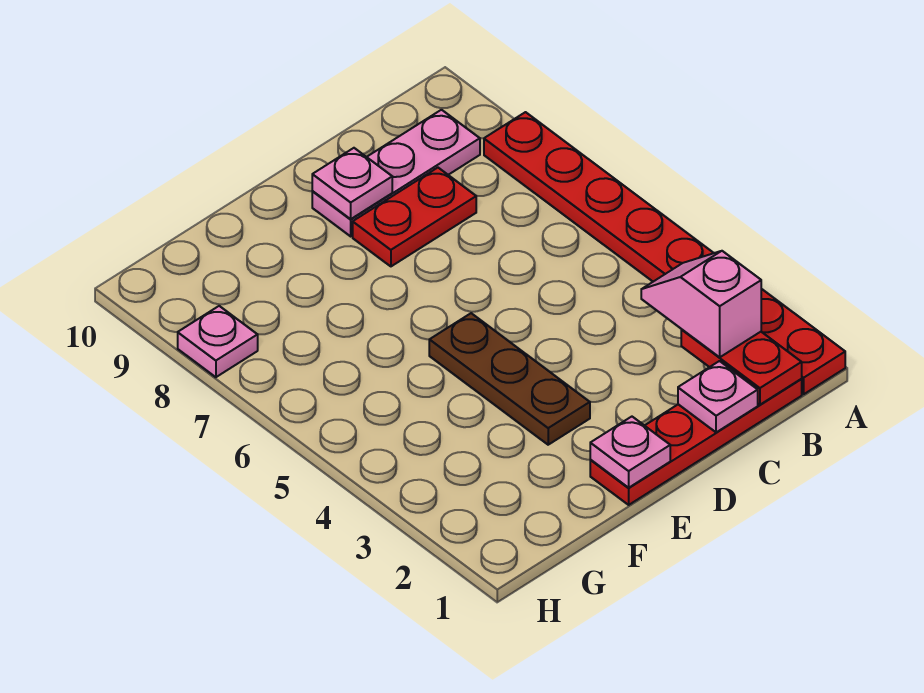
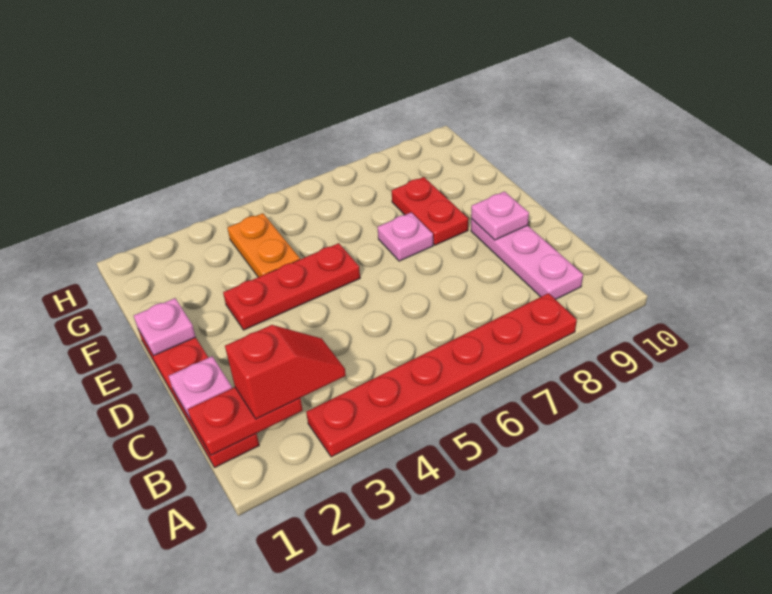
red plate A1:A8 level 1 -> red plate A3:A8 level 1
pink slope B2:B3 level 3 top 2 -> red slope B2:B3 level 3 top 2
red plate C8:D8 level 1 -> red plate E8:F8 level 1
brown plate E3:E5 level 1 -> red plate E3:E5 level 1
none -> orange plate F4:G4 level 1
pink plate H8 level 1 -> pink plate E7 level 1

